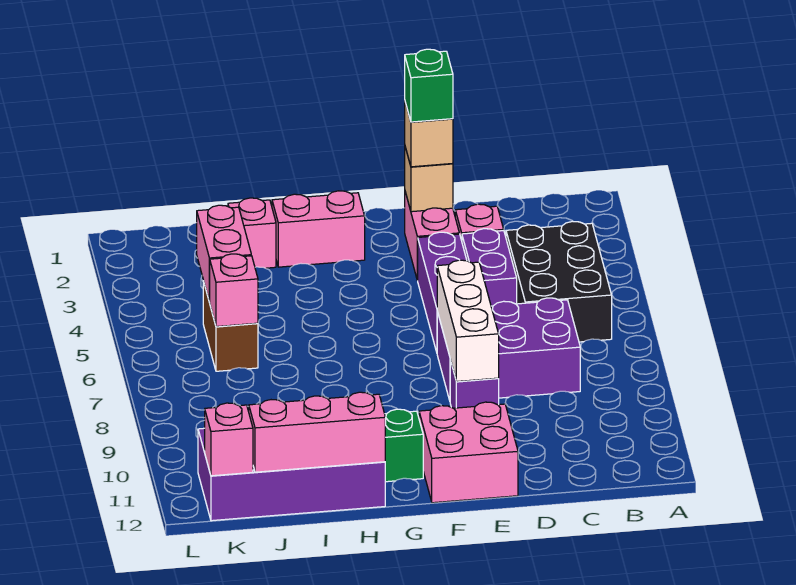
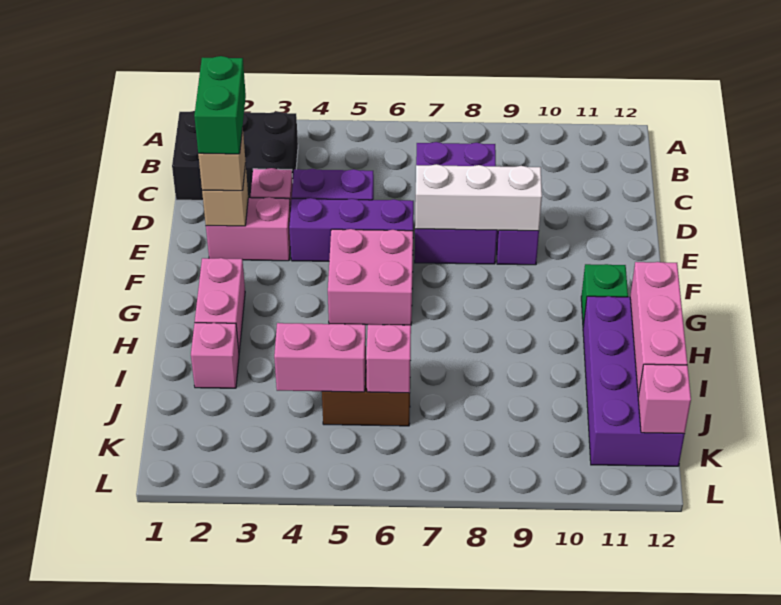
black brick B4:C6 level 1 -> black brick B1:C3 level 1
green brick E2 level 4 -> green brick D2:E2 level 4
pink brick E11:F12 level 1 -> pink brick F5:G6 level 1

